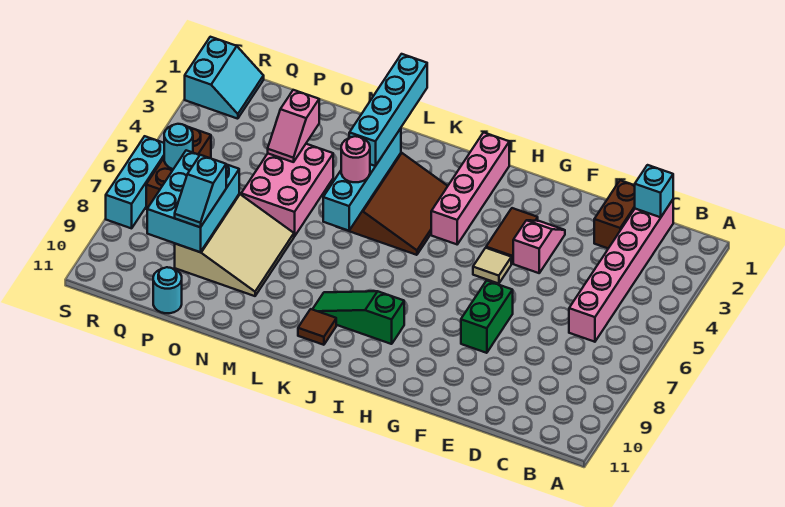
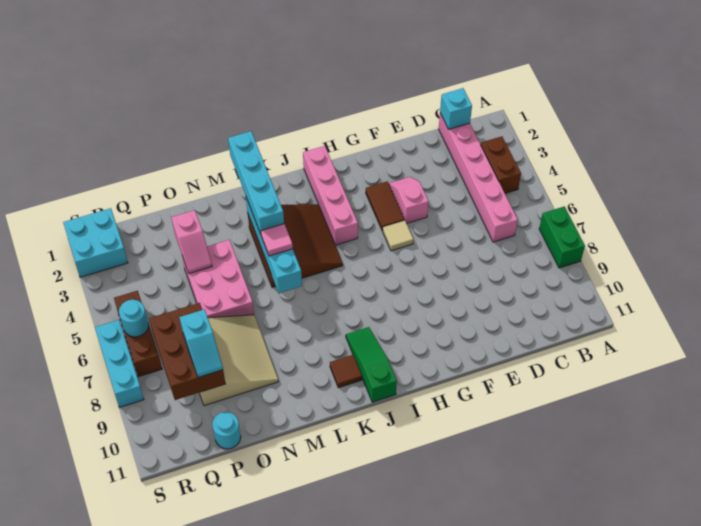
brown brick D1:D2 level 1 -> brown brick B3:B4 level 1
green brick F7:F8 level 1 -> green brick A7:A8 level 1
green slope I9:K9 level 1 top I -> green slope J9:J11 level 1 top 11
pink round brick L5 level 3 -> pink tile L5 level 3
cyan brick P7:Q9 level 2 -> brown brick P7:Q9 level 2
cyan slope R1:S2 level 1 top S -> cyan brick R1:S2 level 1

